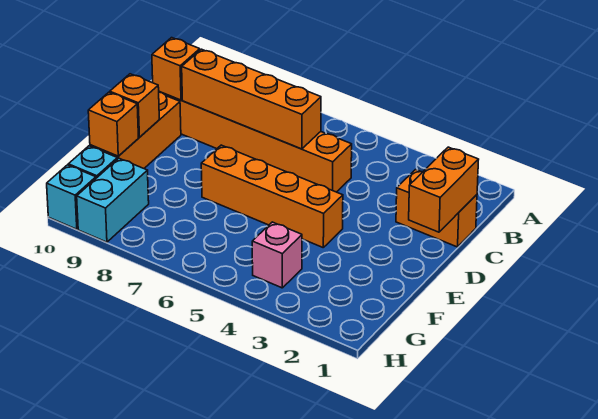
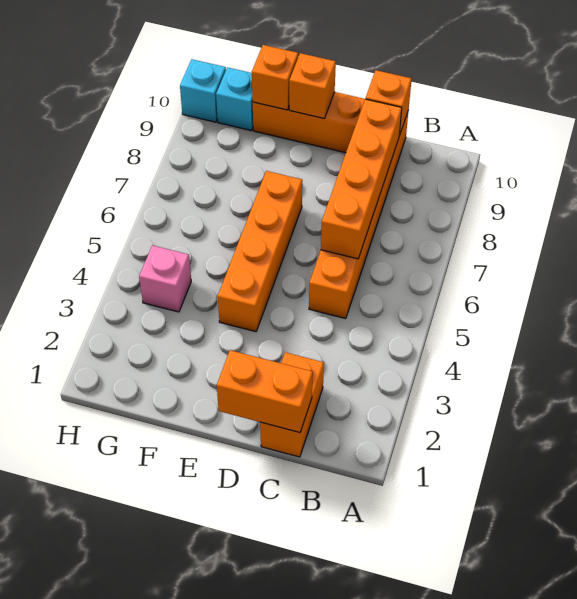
cyan brick G9:H9 level 1 -> none

